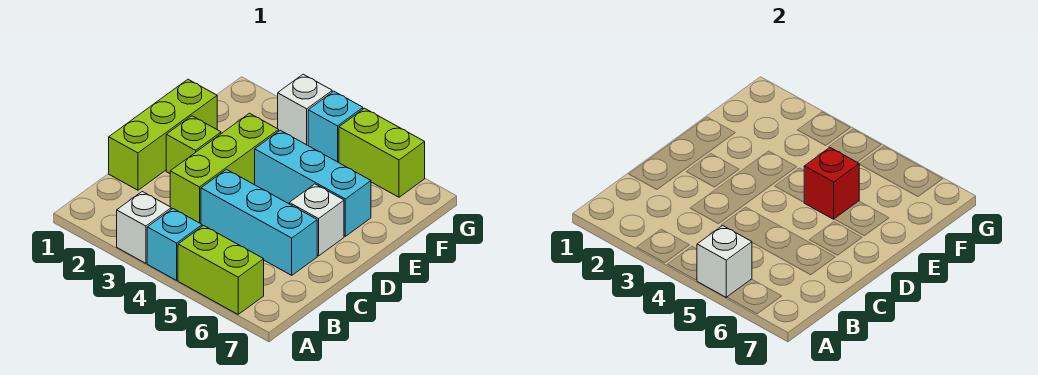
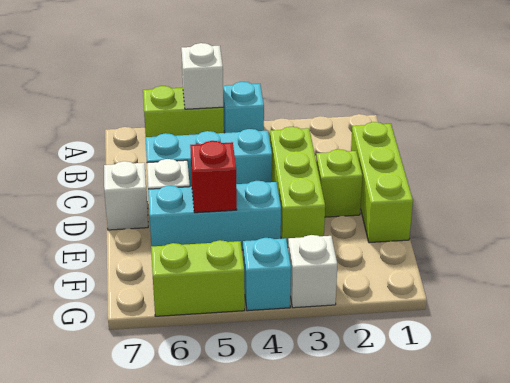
white brick A3 level 1 -> white brick D7 level 1

